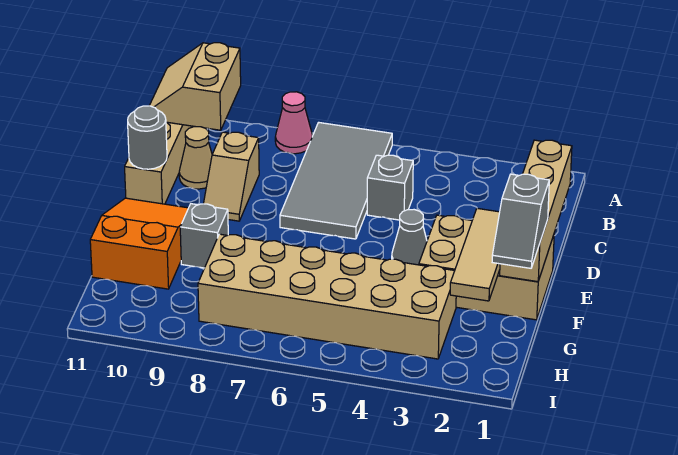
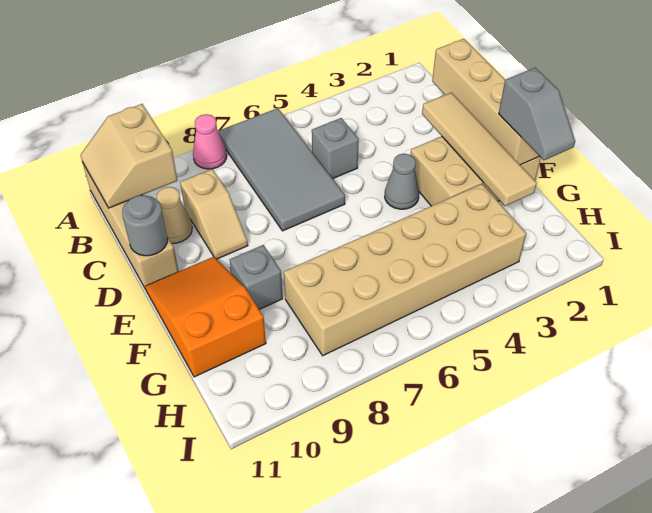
tan tile E2:G2 level 2 -> tan tile D2:G2 level 2

